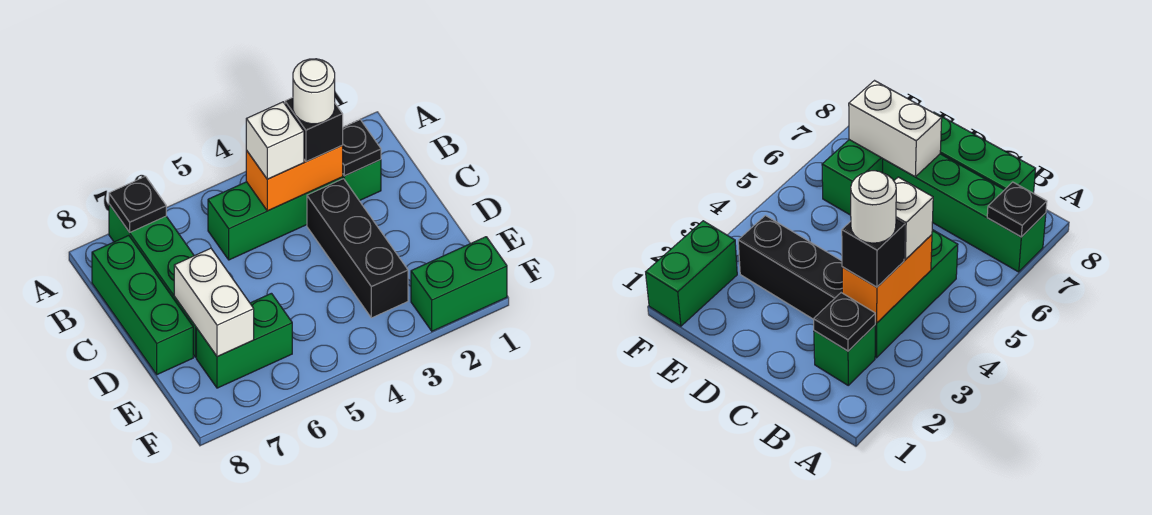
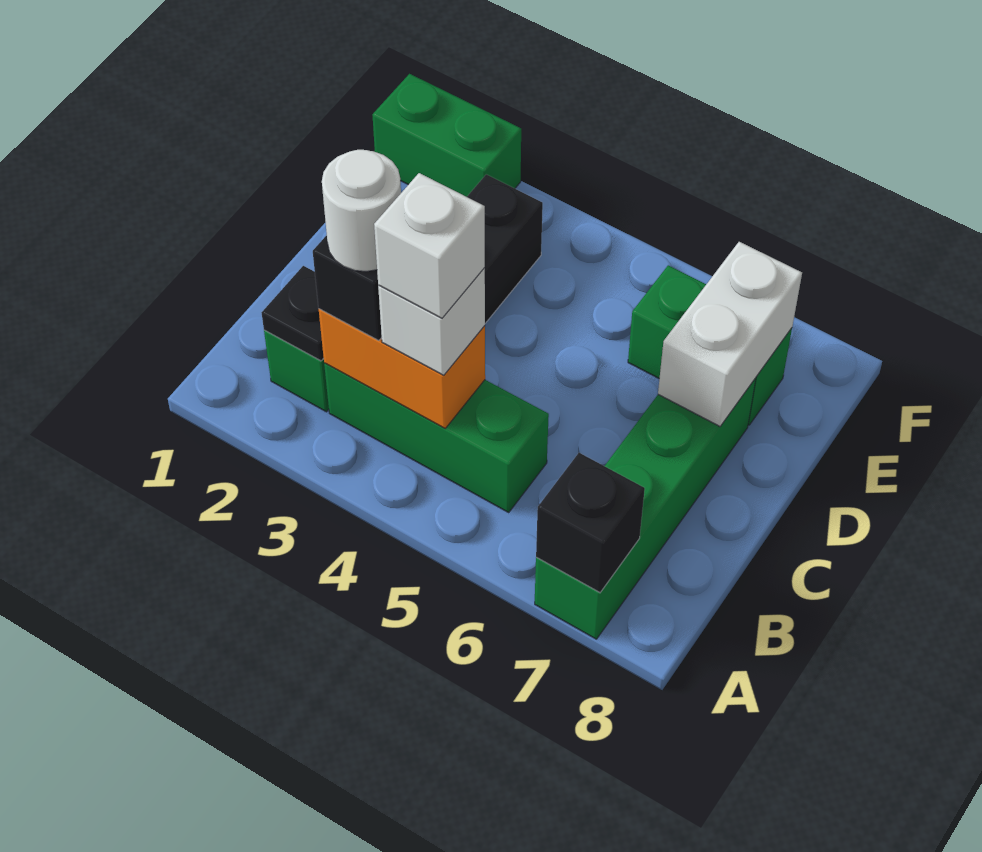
black plate A7 level 2 -> black brick A7 level 2
none -> white brick B4 level 4
green brick B8:D8 level 1 -> none

